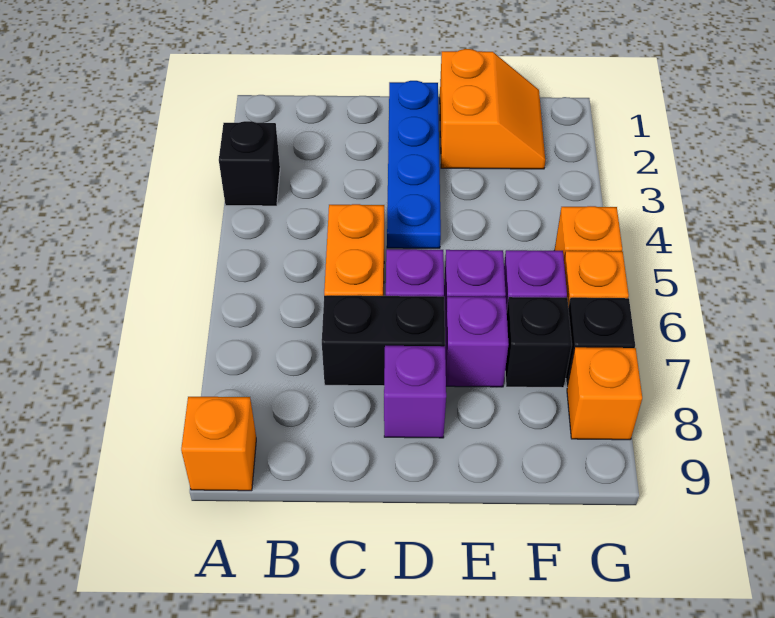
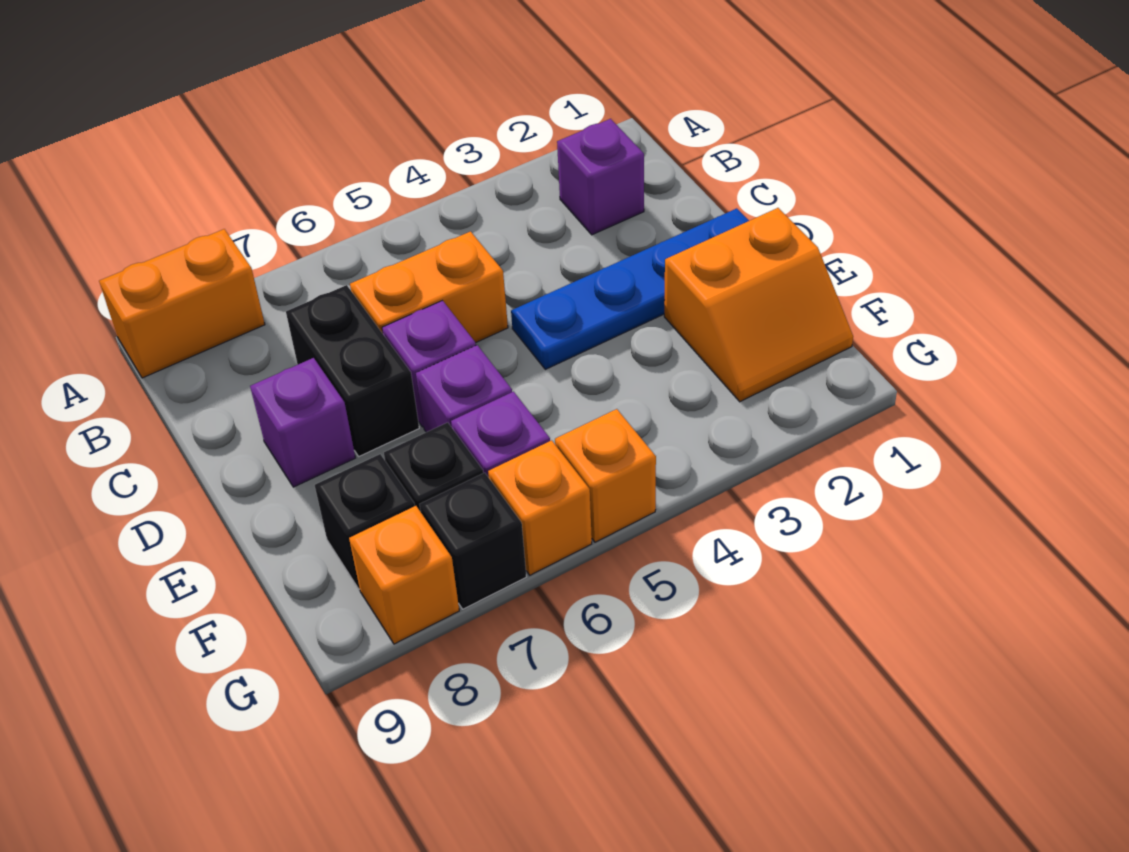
black brick A3 level 1 -> black brick F8 level 1
orange brick A9 level 1 -> orange brick A8:A9 level 1
purple brick E7 level 1 -> purple brick B2 level 1

